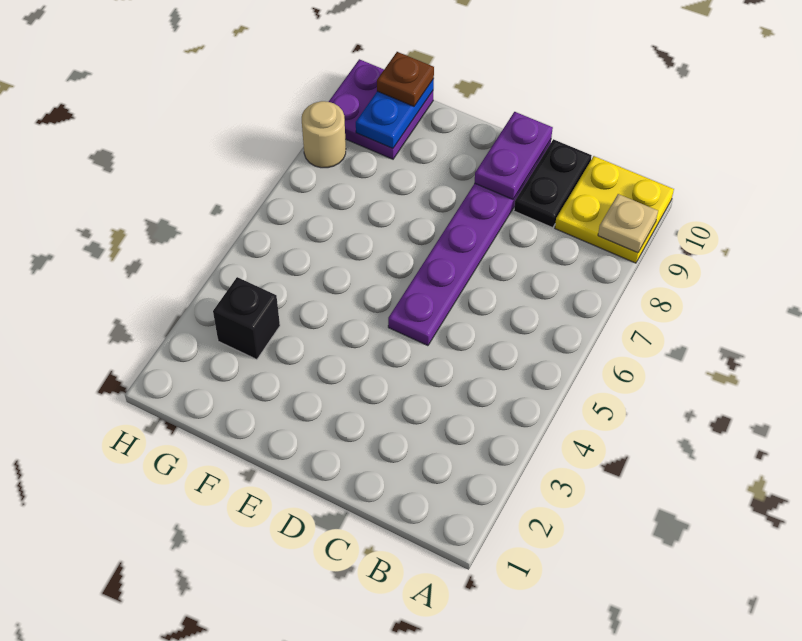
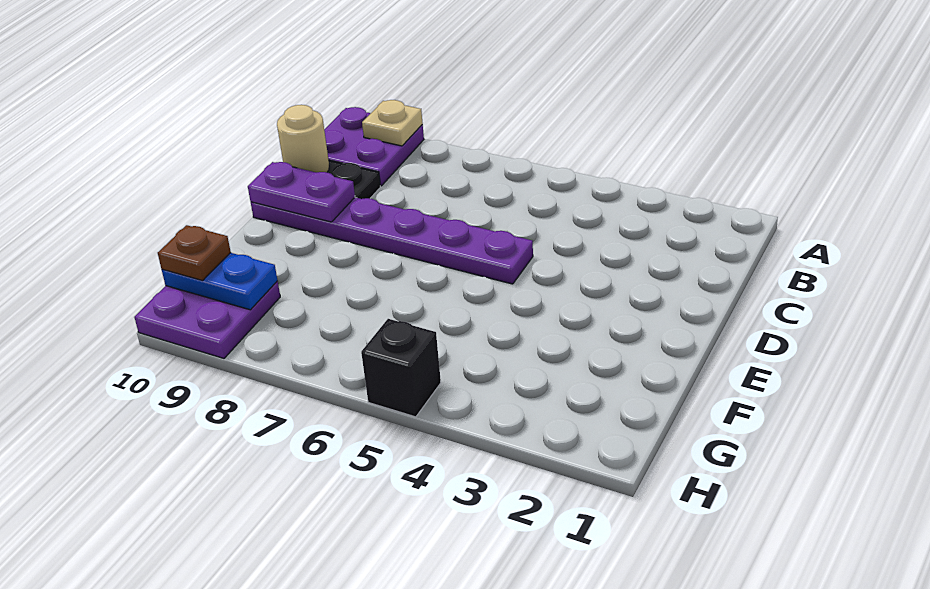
yellow plate A9:B10 level 1 -> purple plate A9:B10 level 1
black brick G3 level 1 -> black brick H5 level 1
tan round brick H8 level 1 -> tan round brick C10 level 2

